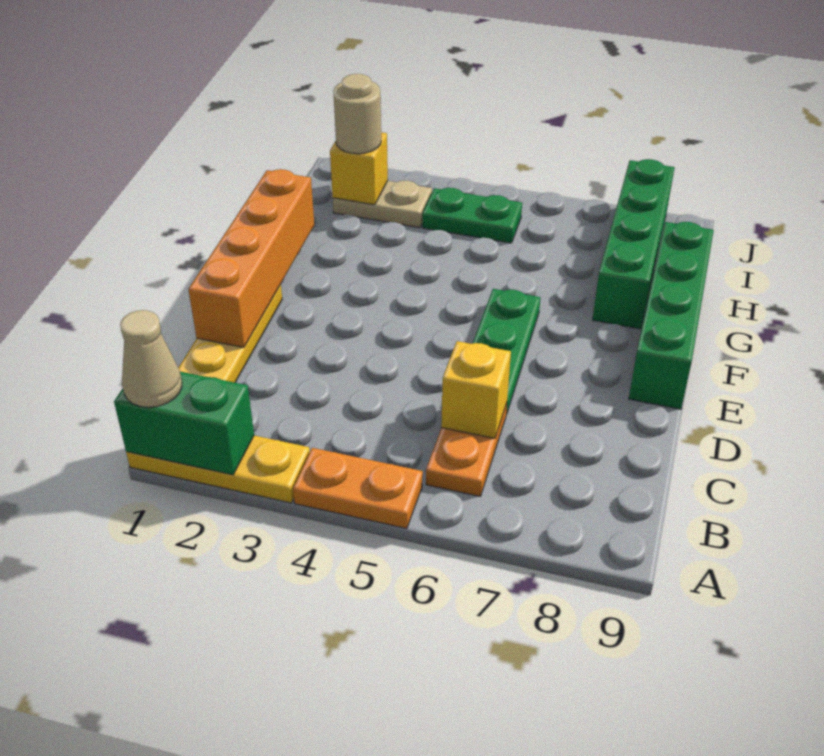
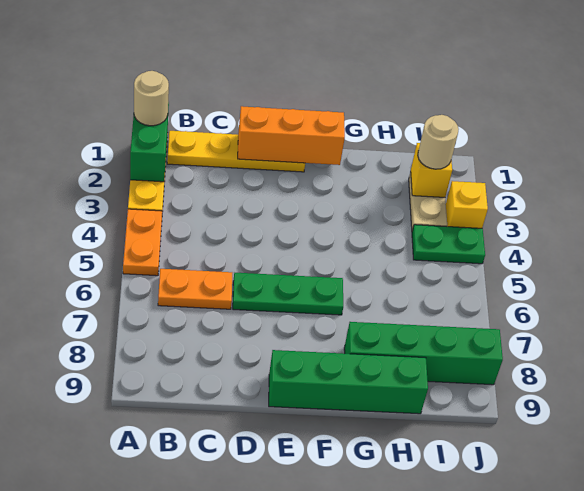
tan cone A1 level 3 -> tan round brick A1 level 3
yellow brick C6 level 2 -> yellow brick J3 level 1
orange brick D1:G1 level 2 -> orange brick D1:F1 level 2
green plate I4:I5 level 1 -> green plate I4:J4 level 1

